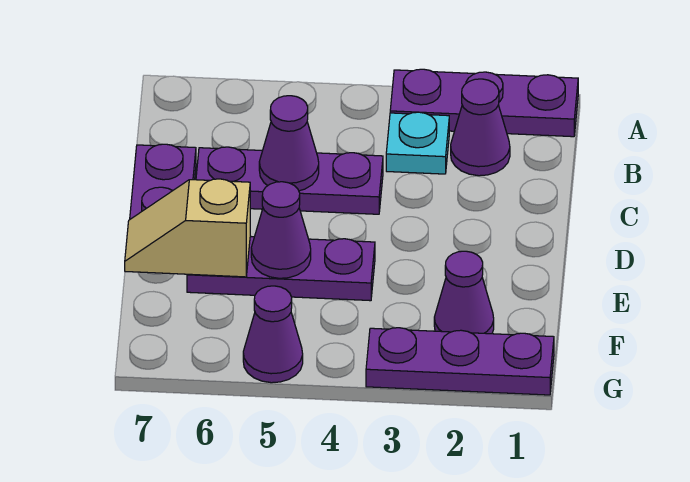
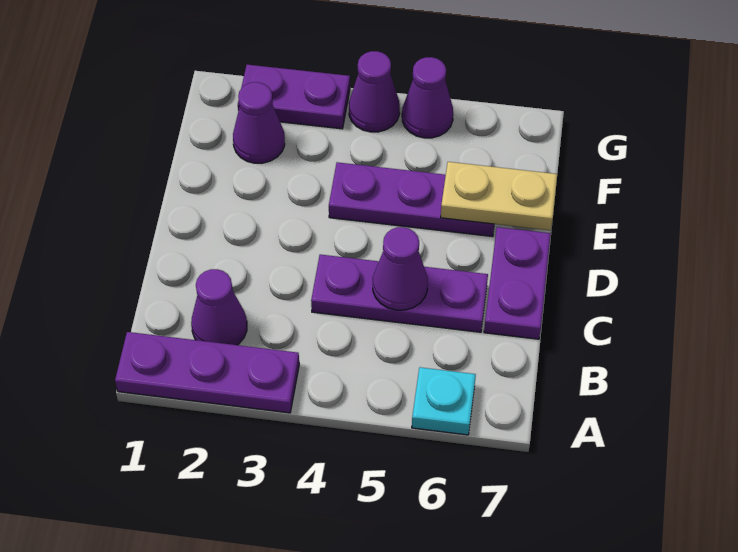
cyan plate B3 level 1 -> cyan plate A6 level 1
purple cone E5 level 2 -> purple cone G4 level 1
tan slope E6:E7 level 2 top 6 -> tan plate E6:E7 level 2
purple plate G1:G3 level 1 -> purple plate G2:G3 level 1

